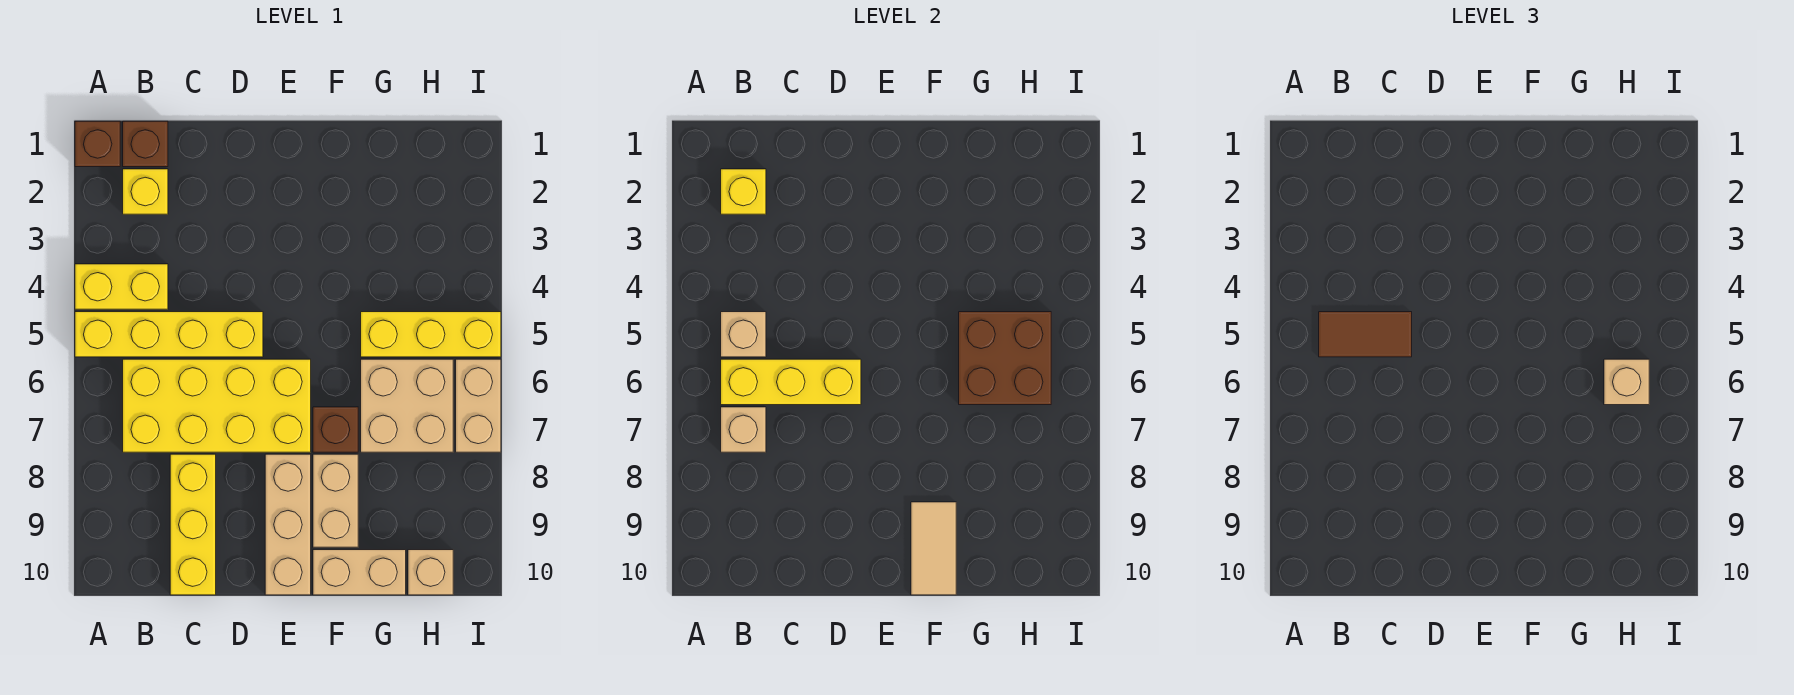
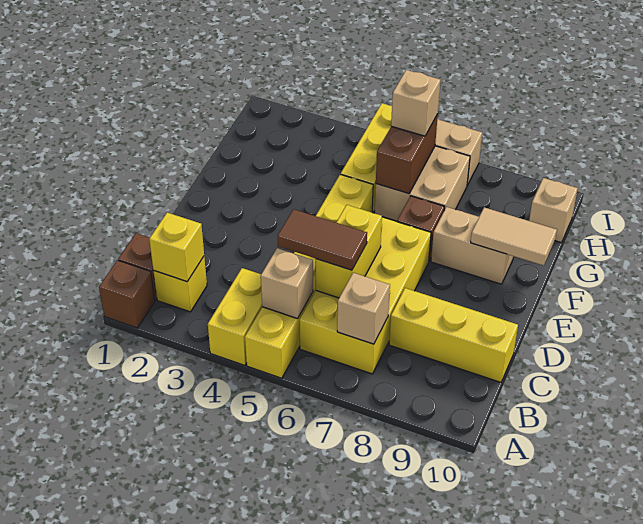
yellow brick A5:D5 level 1 -> yellow brick A5:F5 level 1
brown tile B5:C5 level 3 -> brown tile C5:C6 level 3
yellow brick B6:D6 level 2 -> yellow brick C6:D6 level 2
tan brick E8:E10 level 1 -> none
tan brick F10:G10 level 1 -> none
brown brick G5:H6 level 2 -> brown brick G6:H6 level 2

